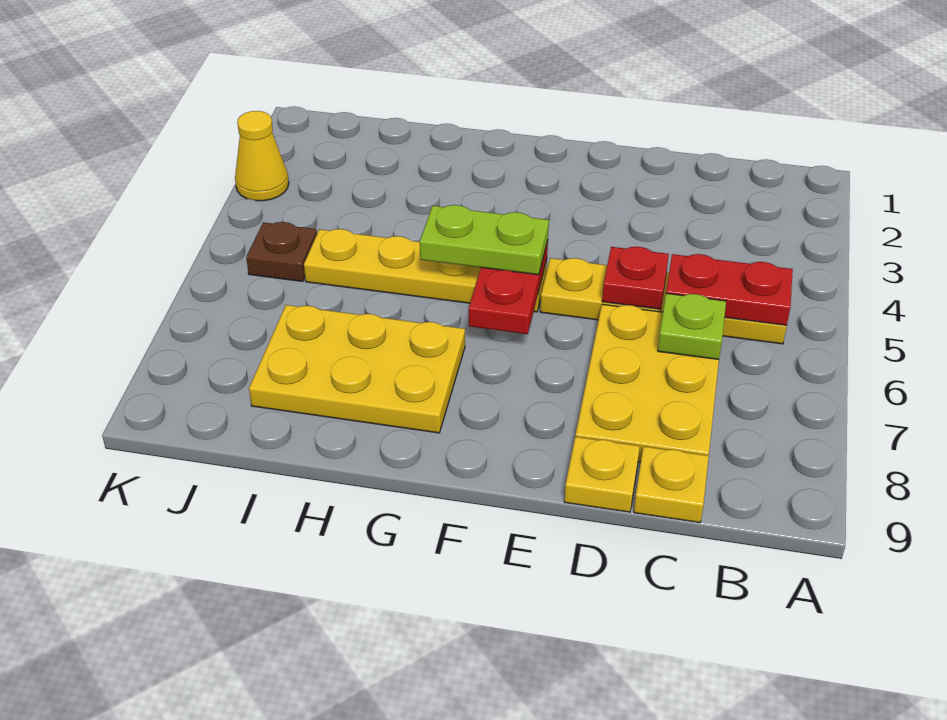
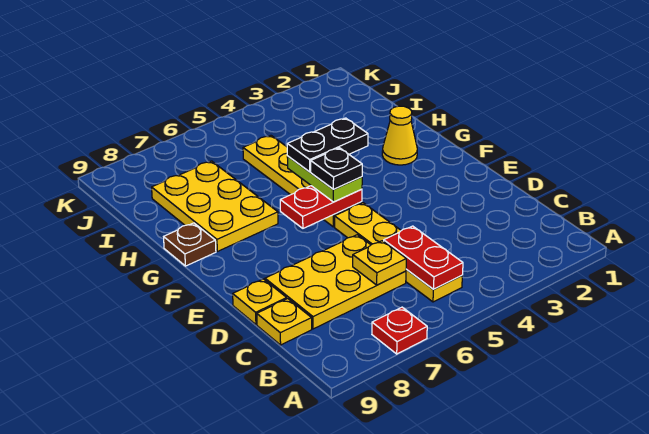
lime plate C6 level 2 -> yellow plate C6 level 2
red plate D5 level 2 -> red plate A7 level 1
none -> black plate F5 level 4
none -> black plate G4:G5 level 4
brown plate J5 level 1 -> brown plate G9 level 1
yellow cone K3 level 1 -> yellow cone G2 level 1

